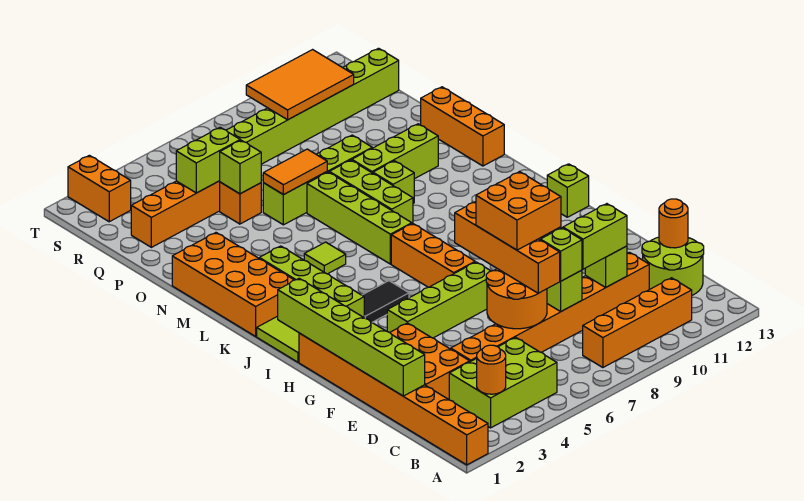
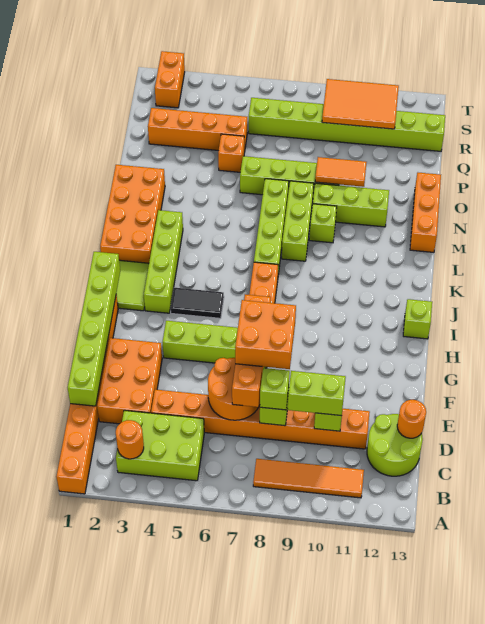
orange brick B8:B11 level 1 -> orange tile B8:B11 level 1
lime tile L5 level 1 -> none
orange tile O6:O7 level 2 -> orange tile O9:O10 level 2
lime brick P5 level 2 -> none
lime brick Q4:Q5 level 2 -> none

